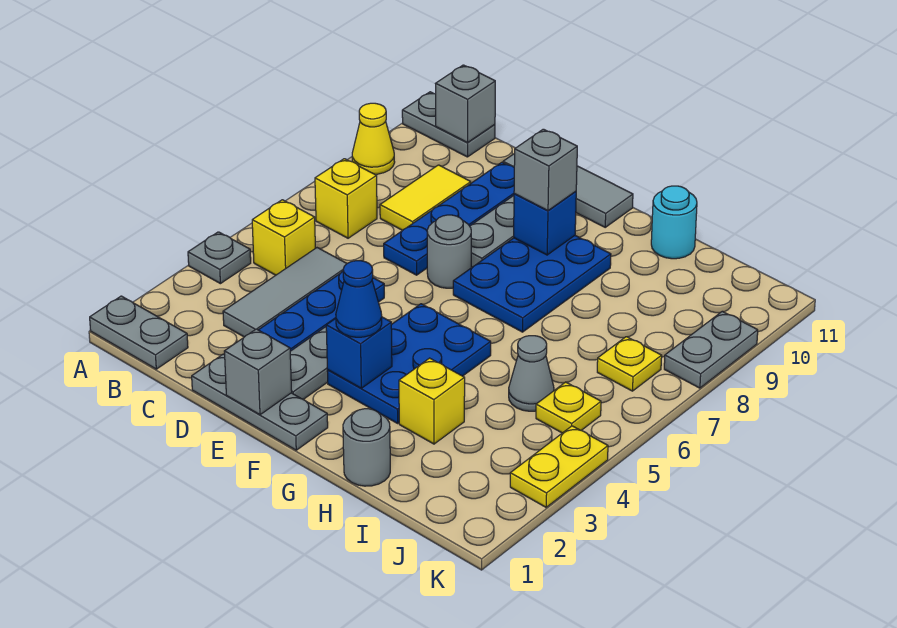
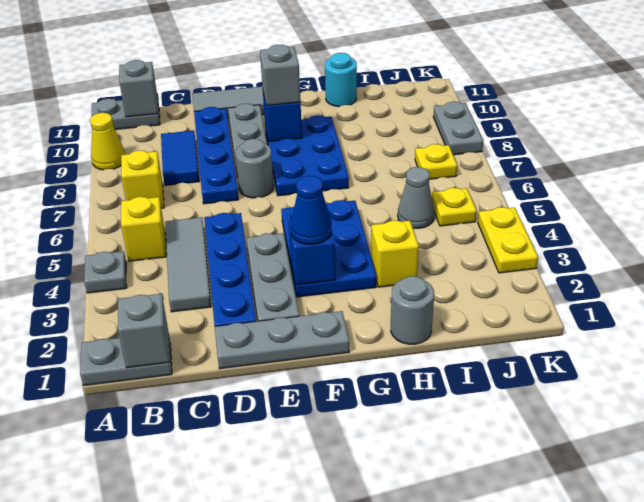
yellow tile C8:C9 level 1 -> blue tile C8:C9 level 1
grey brick E1 level 2 -> grey brick B1 level 2

